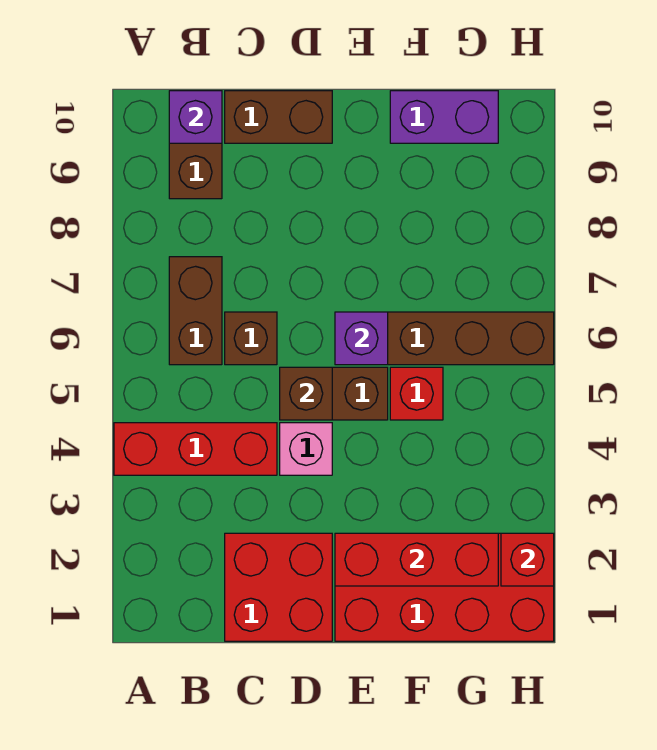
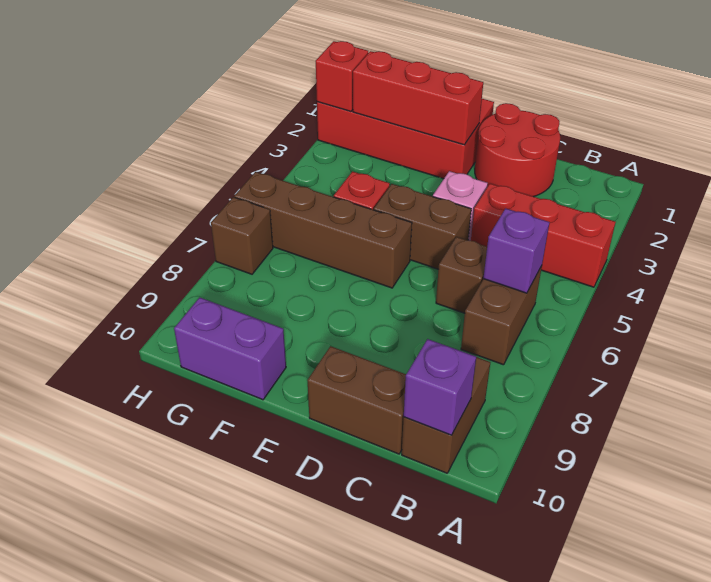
red brick C1:D2 level 1 -> red round brick C1:D2 level 1
brown brick D5 level 2 -> brown brick H7 level 1
purple brick E6 level 2 -> purple brick B6 level 2

